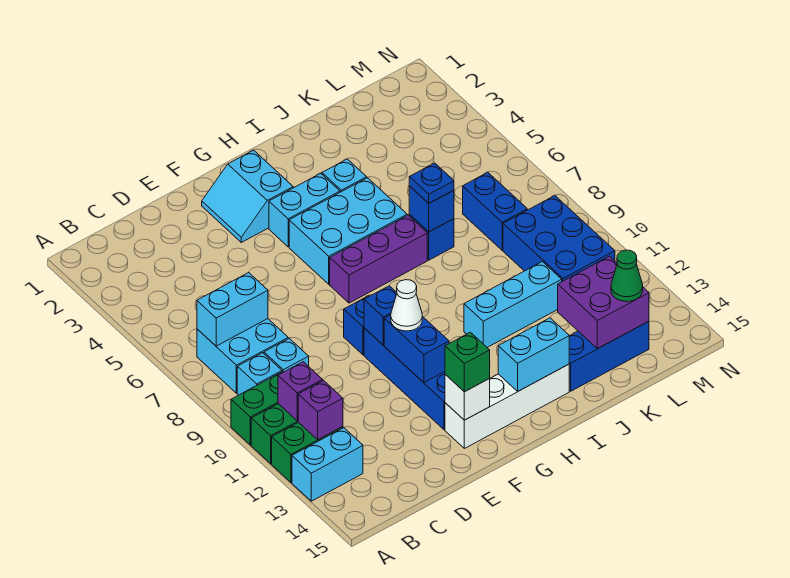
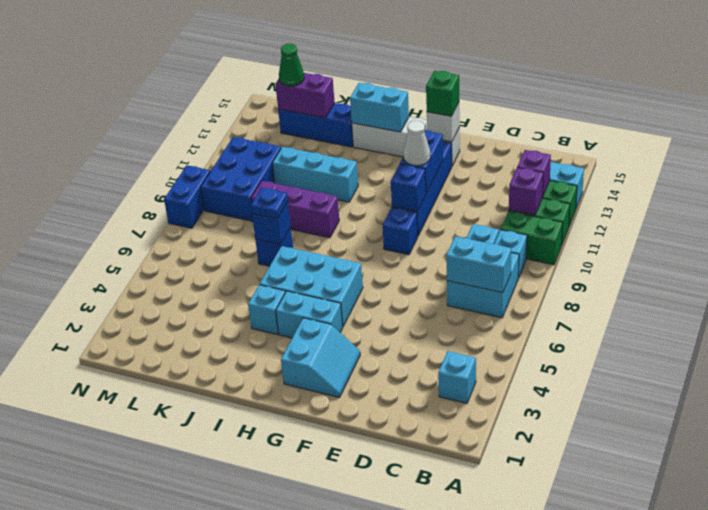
none -> cyan brick B3 level 1
purple brick G7:I7 level 1 -> purple brick I9:K9 level 1
purple brick K13:L14 level 2 -> purple brick K14:L14 level 2
blue brick L7:L8 level 1 -> blue brick N8:N9 level 1

